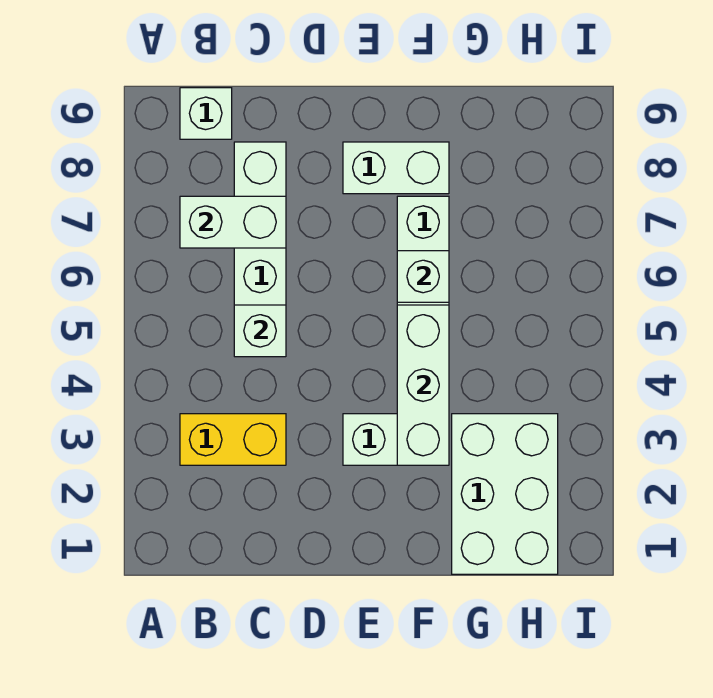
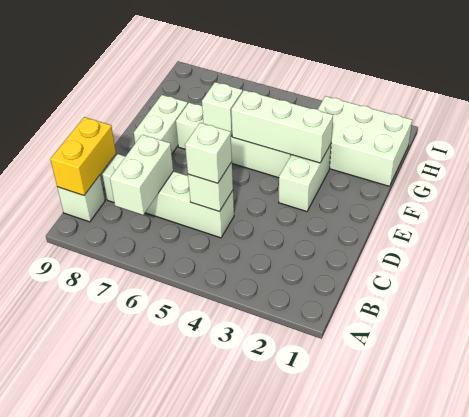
yellow brick B3:C3 level 1 -> yellow brick B9:C9 level 2
none -> white brick C5 level 3

